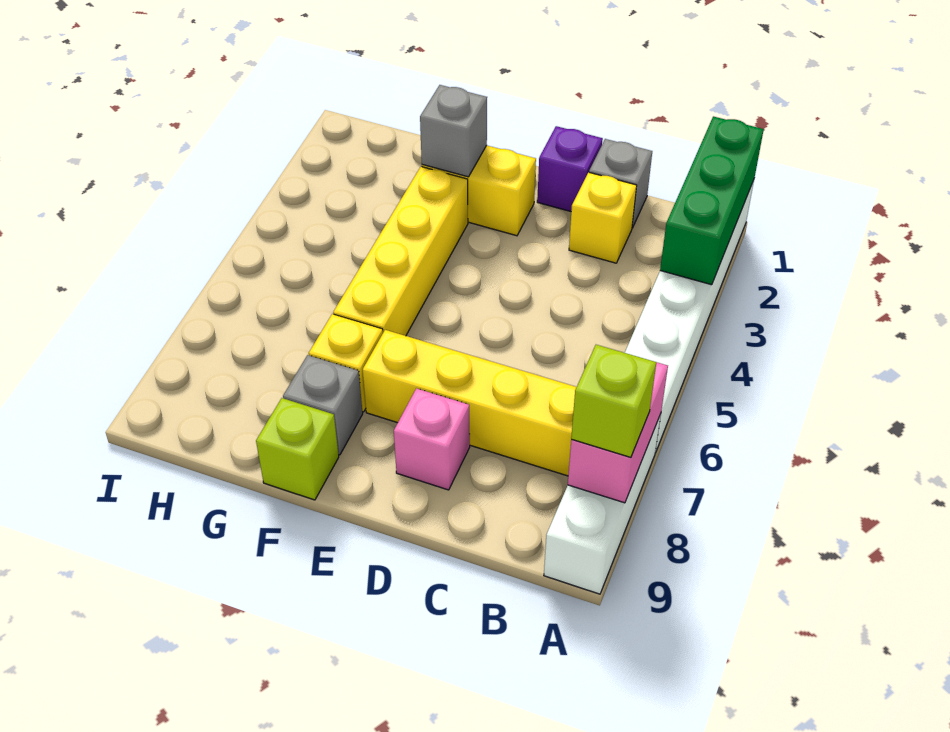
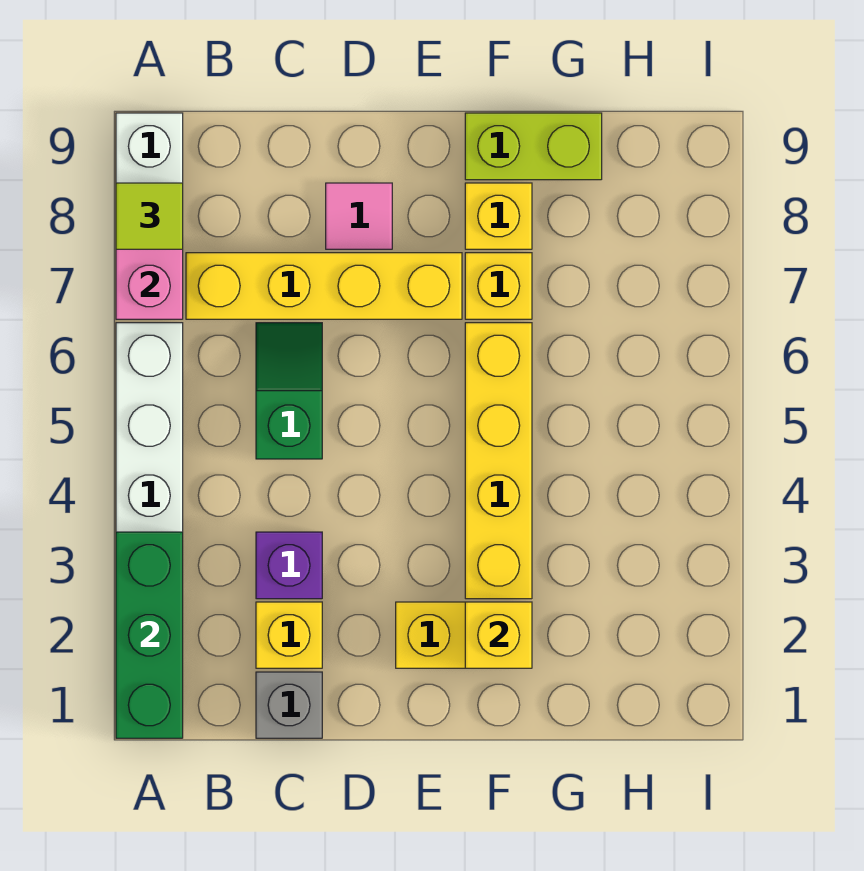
lime brick A8 level 3 -> lime tile A8 level 3
none -> green slope C5:C6 level 1 top 5
purple brick D1 level 1 -> purple brick C3 level 1
pink brick D8 level 1 -> pink tile D8 level 1
grey brick F2 level 2 -> yellow brick F2 level 2
grey brick F8 level 1 -> yellow brick F8 level 1
lime brick F9 level 1 -> lime brick F9:G9 level 1

